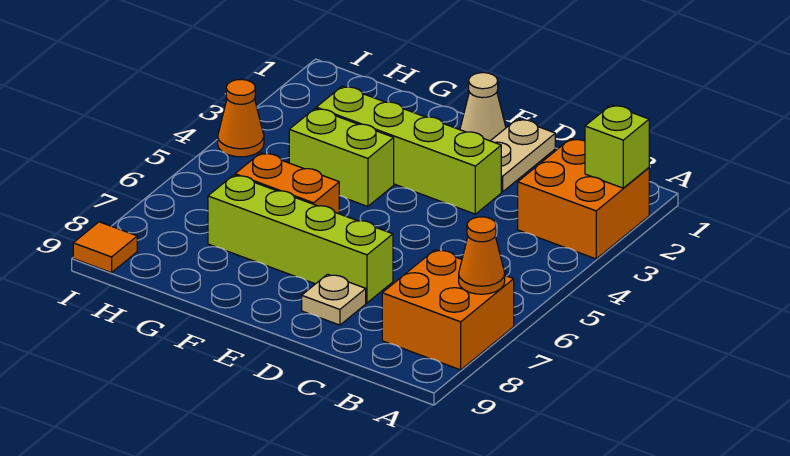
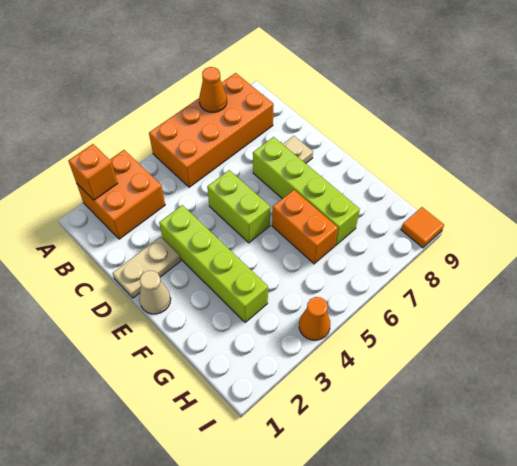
lime brick A2 level 2 -> orange brick A2 level 2
orange brick A7:B8 level 1 -> orange brick A5:B8 level 1
lime brick F4:G4 level 1 -> lime brick D5:E5 level 1

